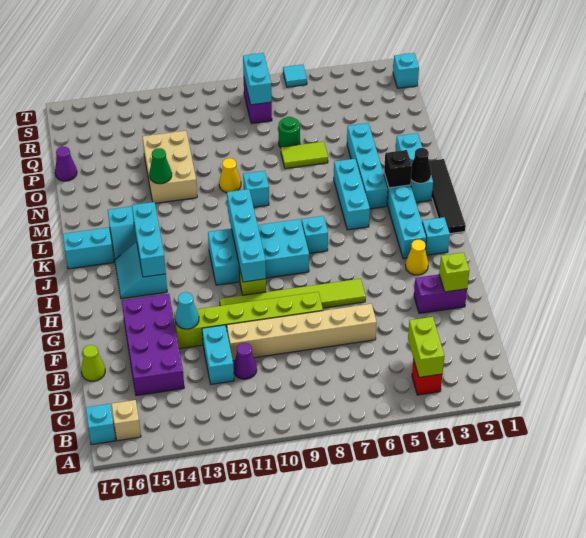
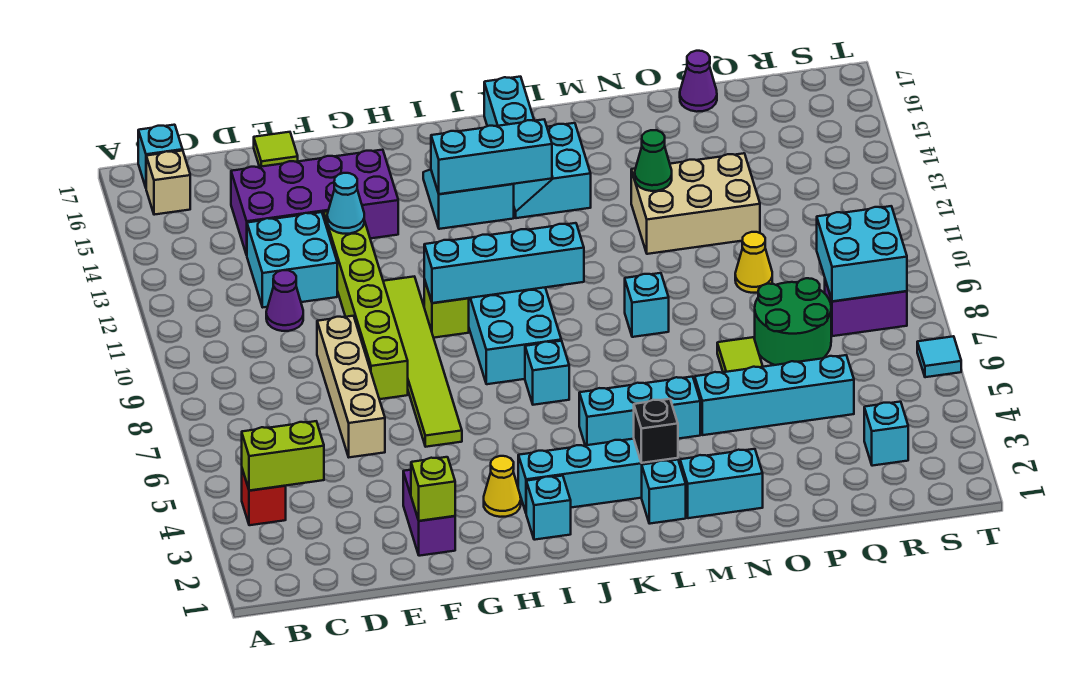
cyan brick D12:E12 level 1 -> cyan brick D12:E13 level 1
tan brick E6:E11 level 1 -> tan brick E6:E9 level 1
lime cone E17 level 1 -> lime tile E17 level 1
black tile J1:M1 level 1 -> none
black cone L2 level 2 -> none
cyan brick L4:O4 level 1 -> cyan brick N5:Q5 level 1
yellow cone N10 level 1 -> yellow cone P10 level 1
green round brick P7 level 1 -> green round brick P7:Q8 level 1
cyan brick R8:S8 level 2 -> cyan brick R8:S9 level 2
cyan brick S1 level 1 -> cyan brick R3 level 1

